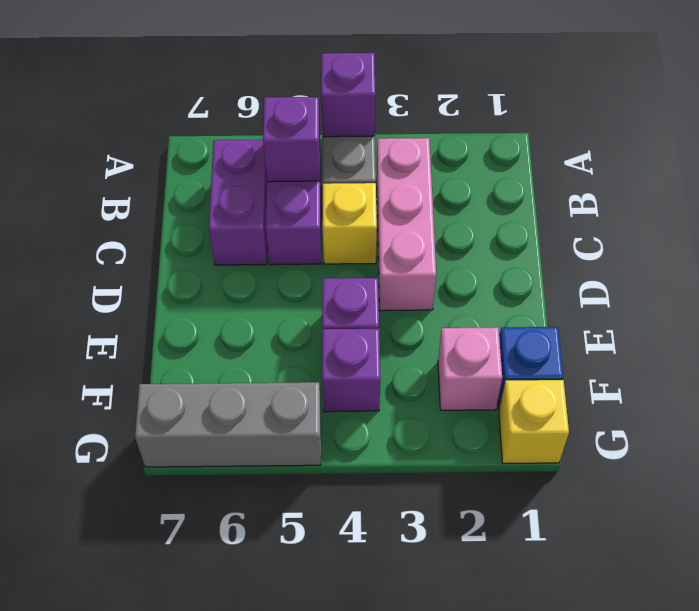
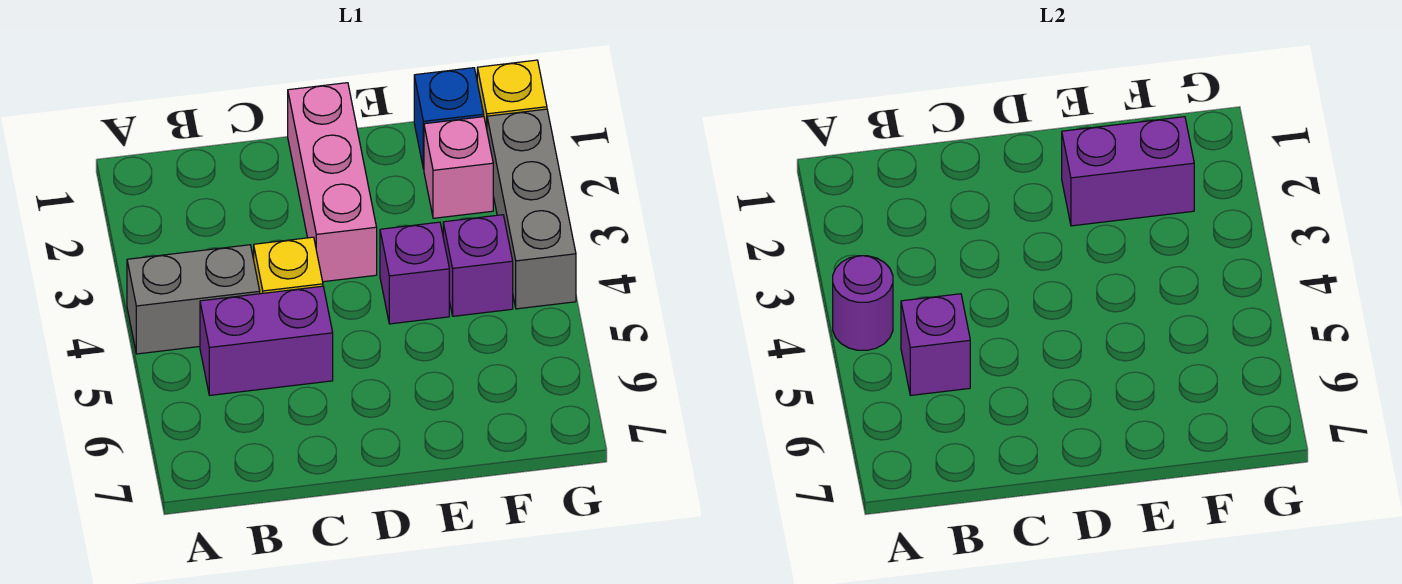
purple brick A4 level 2 -> purple round brick A4 level 2
pink brick B3:D3 level 1 -> pink brick D1:D3 level 1
purple brick B6:C6 level 1 -> purple brick E2:F2 level 2
grey brick G5:G7 level 1 -> grey brick G2:G4 level 1

